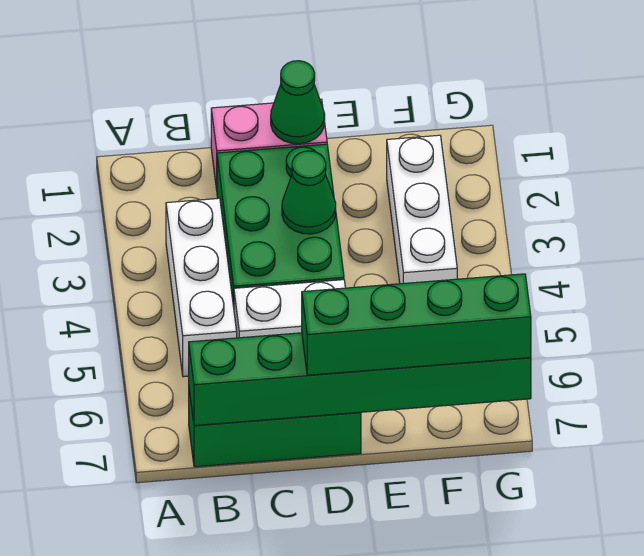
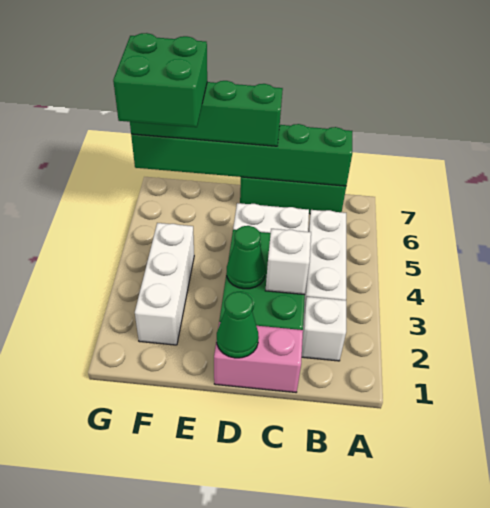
none -> white brick B2 level 1
none -> white brick C3 level 2
none -> green brick F6:G7 level 4

